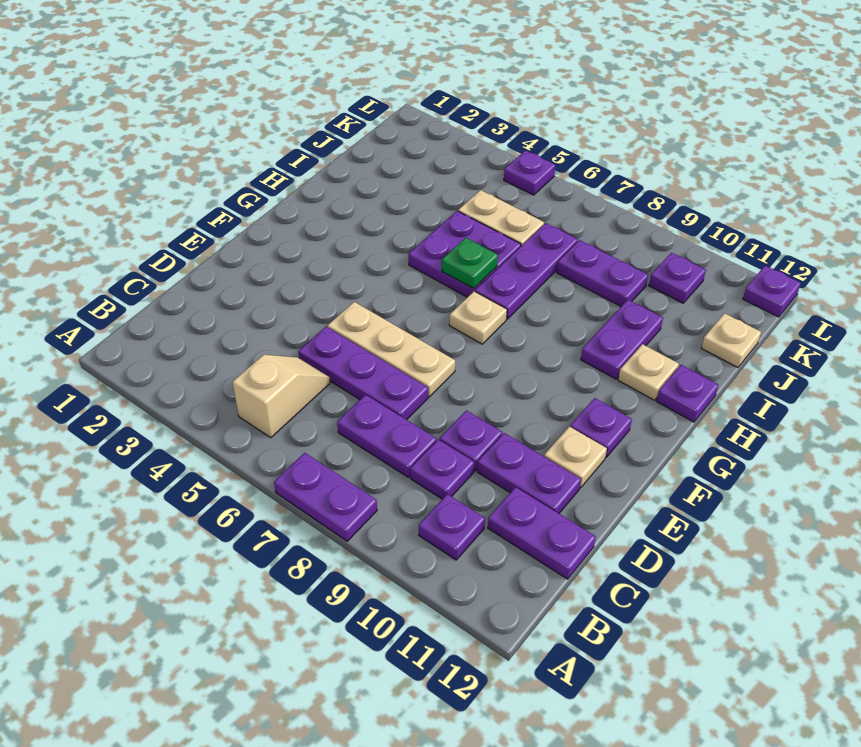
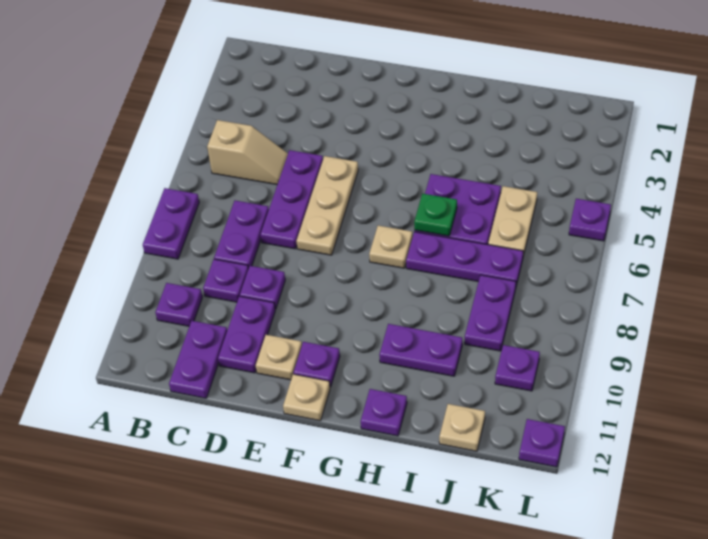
tan plate H11 level 1 -> tan plate F12 level 1

